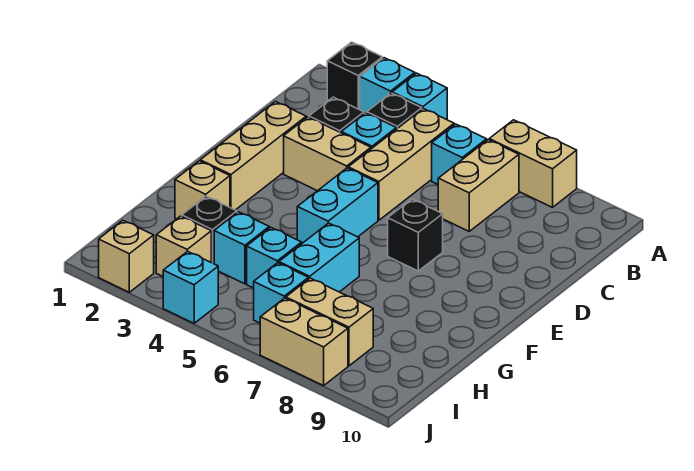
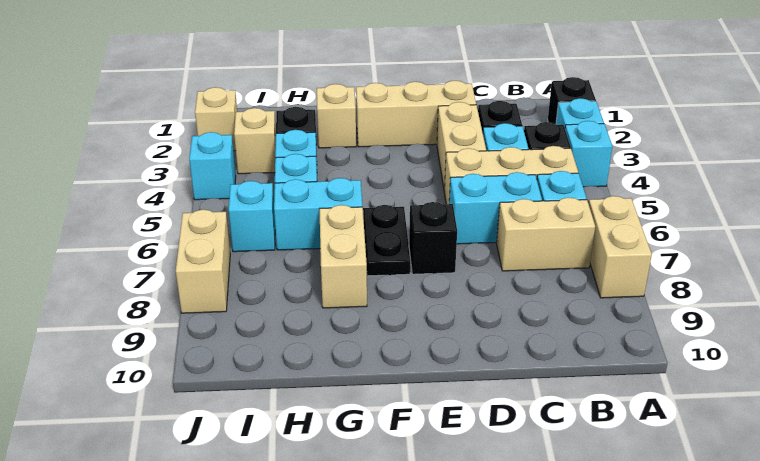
cyan brick E5:F5 level 1 -> cyan brick C6:D6 level 1
none -> black plate F6:F7 level 1
tan brick I7:I8 level 1 -> tan brick G7:G8 level 1

